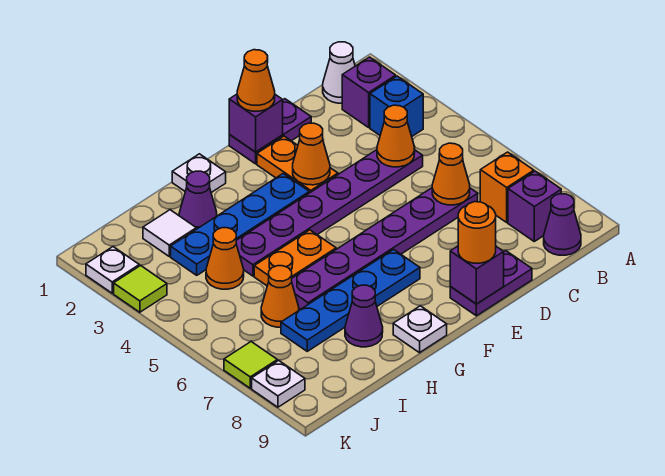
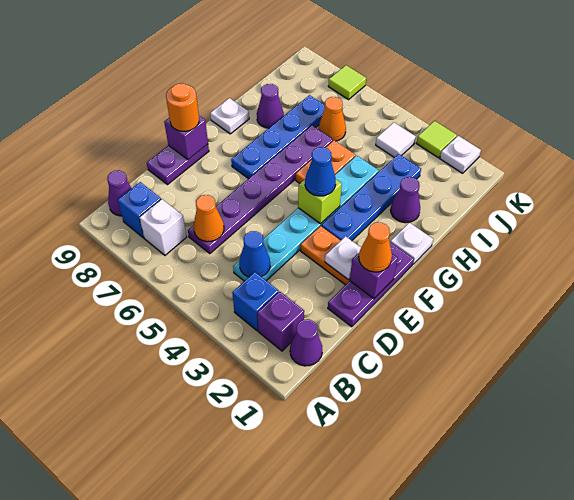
white cone B1 level 1 -> purple cone B1 level 1
orange brick B7 level 1 -> white brick B7 level 1
purple brick B8 level 1 -> blue brick B8 level 1
purple plate C4:H4 level 1 -> cyan plate C4:H4 level 1
orange cone C4 level 2 -> blue cone C4 level 2
purple plate D1:E1 level 1 -> purple plate D1:F1 level 1
orange cone E3 level 2 -> none
none -> lime brick F4 level 2
none -> blue cone F4 level 3
white tile I2 level 1 -> white tile J4 level 1
orange cone I4 level 1 -> none
white plate K8 level 1 -> white plate E2 level 2

